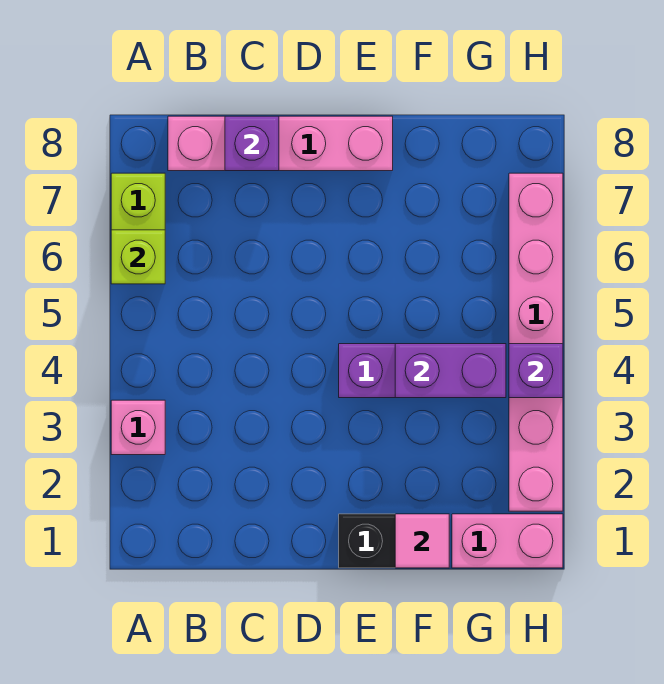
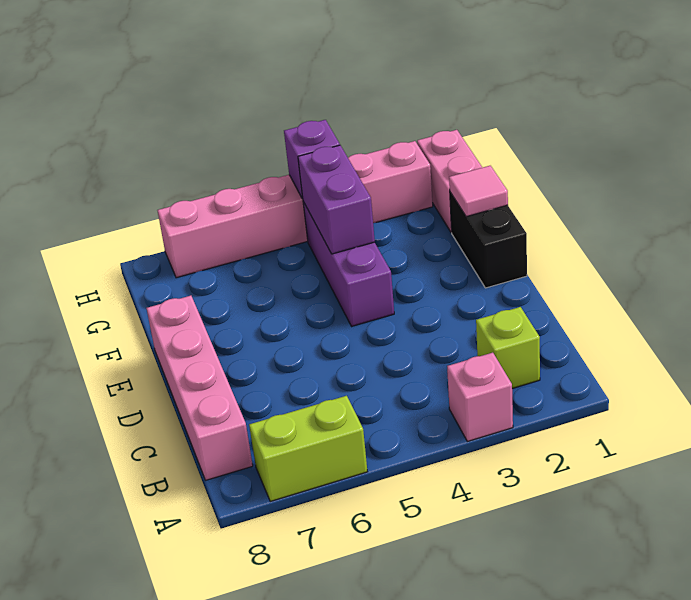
lime brick A6 level 2 -> lime brick B2 level 1
purple brick C8 level 2 -> none

